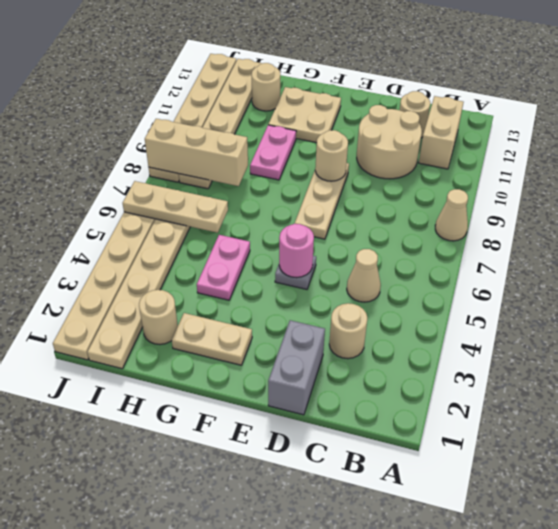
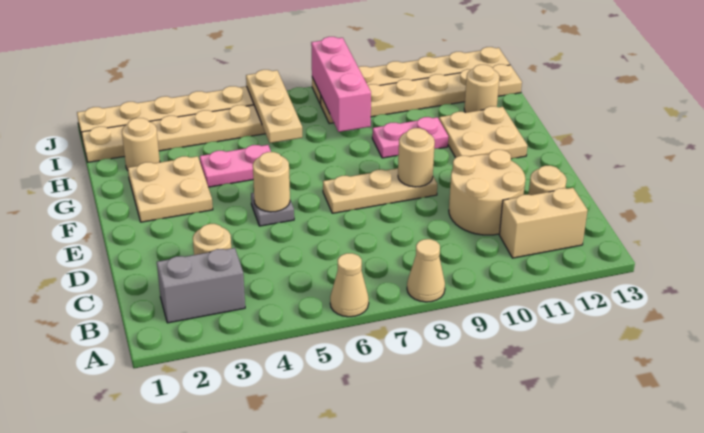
tan cone C5 level 1 -> tan cone A6 level 1
grey brick D1:D2 level 1 -> grey brick B2:B3 level 1
pink round brick E5 level 2 -> tan round brick E5 level 2
tan plate F2:G2 level 1 -> tan plate F2:G3 level 1
tan brick H8:J8 level 2 -> pink brick H8:J8 level 2

